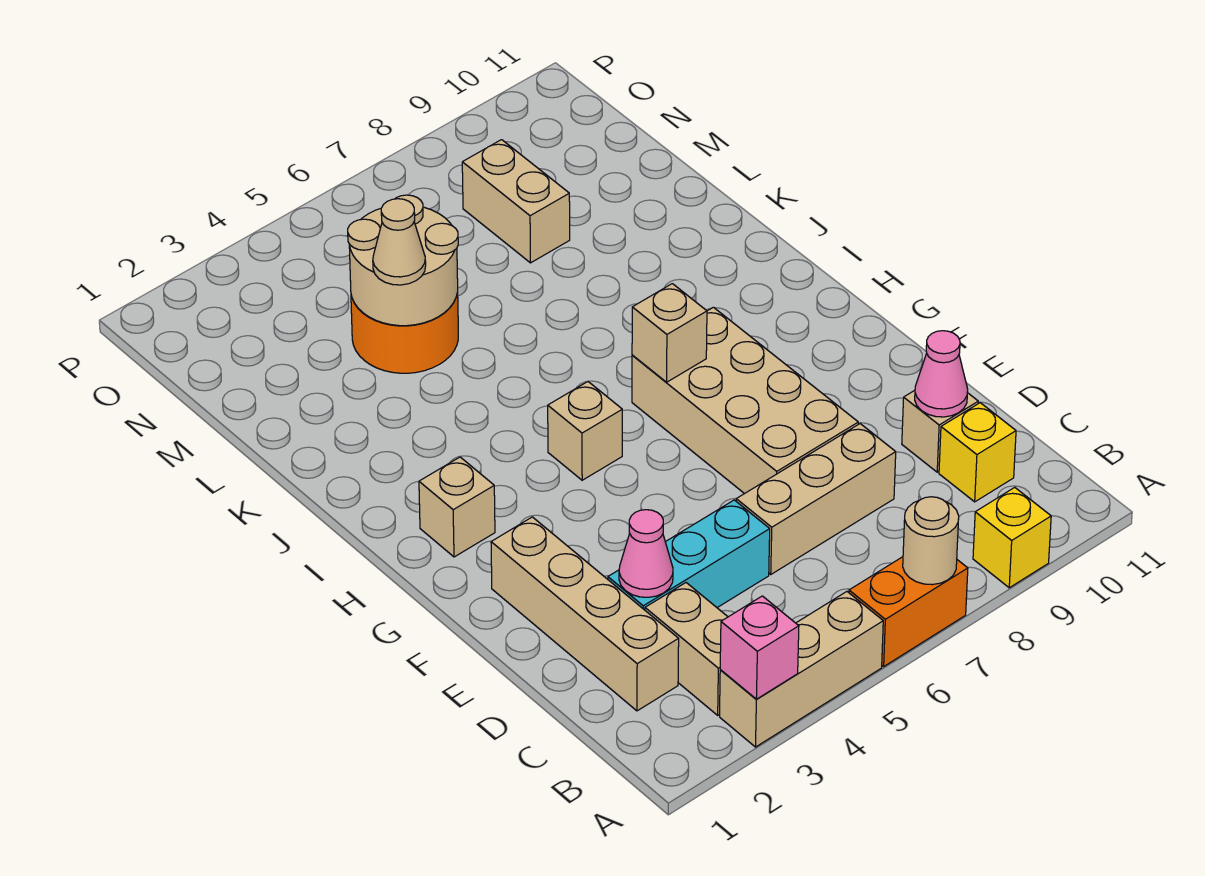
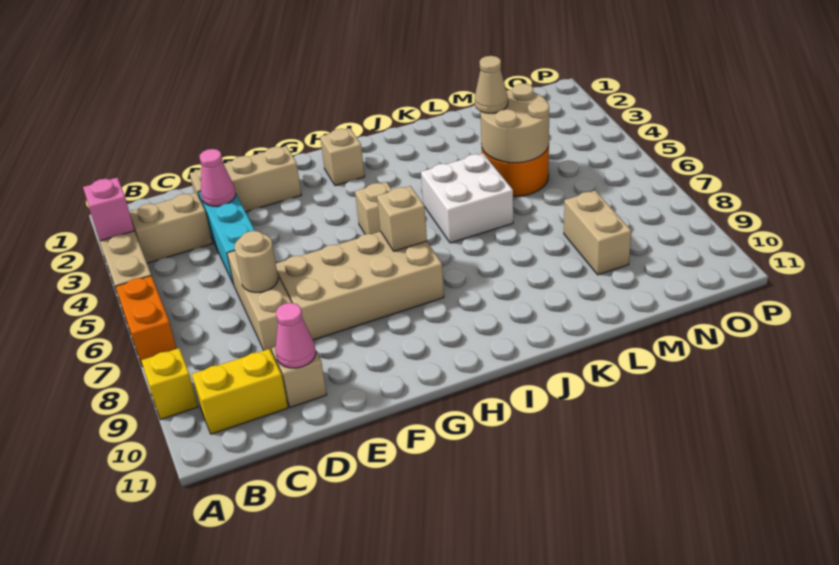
tan round brick A7 level 2 -> tan round brick D7 level 2
tan brick C2:F2 level 1 -> tan brick D2:F2 level 1
yellow brick C10 level 1 -> yellow brick B10:C10 level 1
none -> white brick J5:K6 level 1
tan brick M8:N8 level 1 -> tan brick M8:M9 level 1

